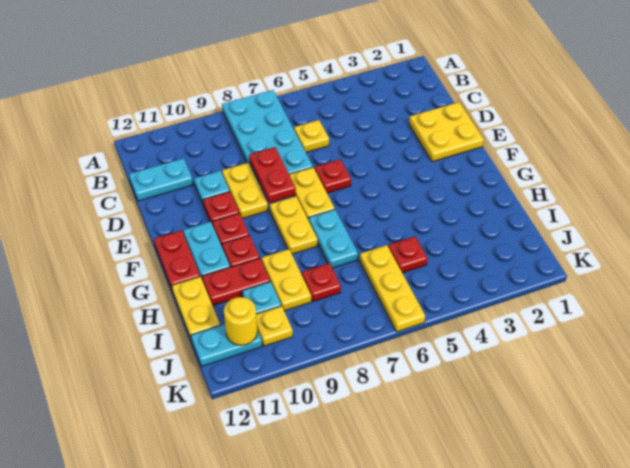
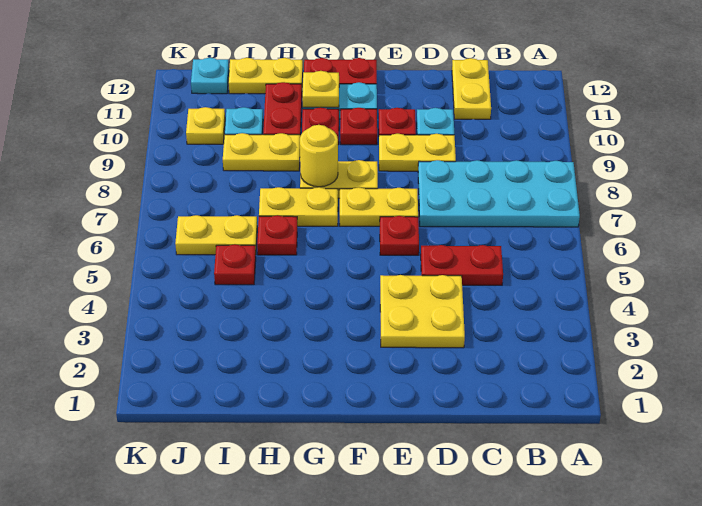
yellow plate C6 level 1 -> yellow plate G11 level 2
cyan plate C11:C12 level 1 -> yellow plate C11:C12 level 1
yellow plate D1:E2 level 1 -> yellow plate D3:E4 level 1
red plate D8:E8 level 2 -> red plate C5:D5 level 1
cyan plate G7:H7 level 1 -> yellow plate G7:H7 level 1
yellow plate I6:K6 level 1 -> yellow plate I6:J6 level 1
red plate I8 level 1 -> red plate H6 level 1
cyan plate J11:J12 level 1 -> cyan plate J12 level 1
yellow round brick J11 level 2 -> yellow round brick G8 level 2

